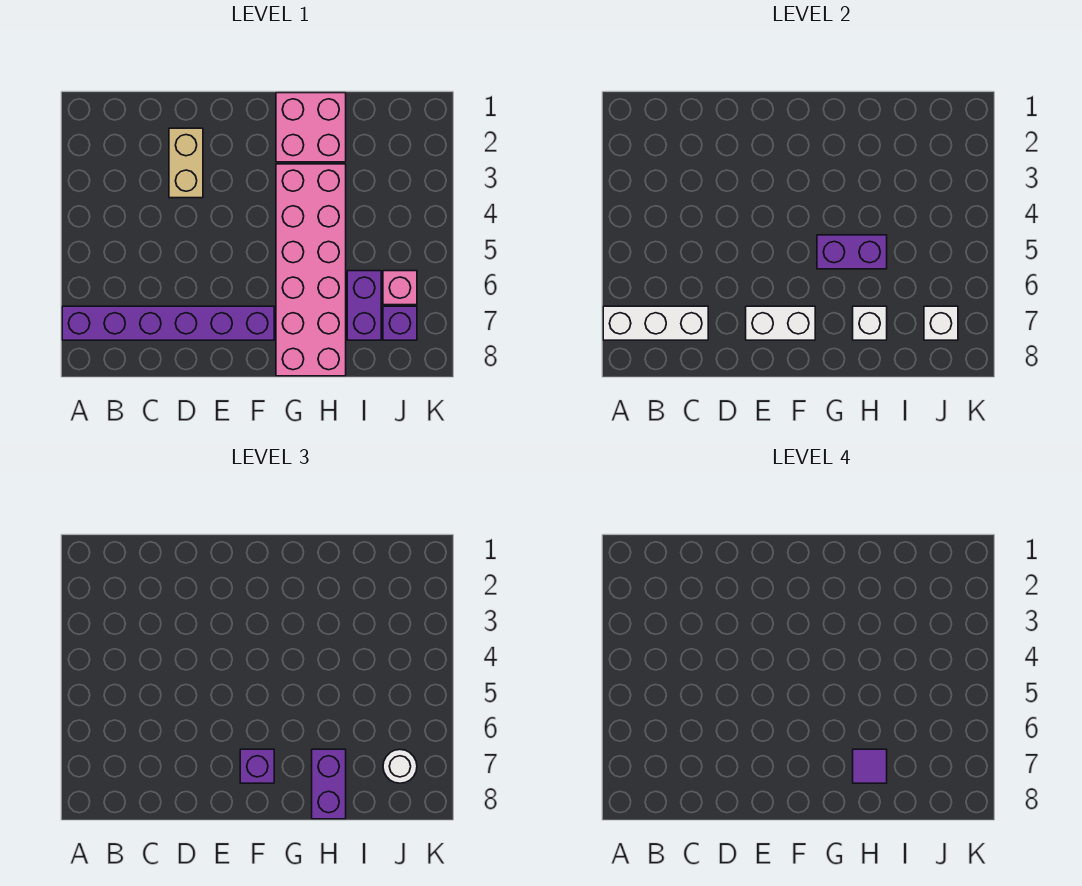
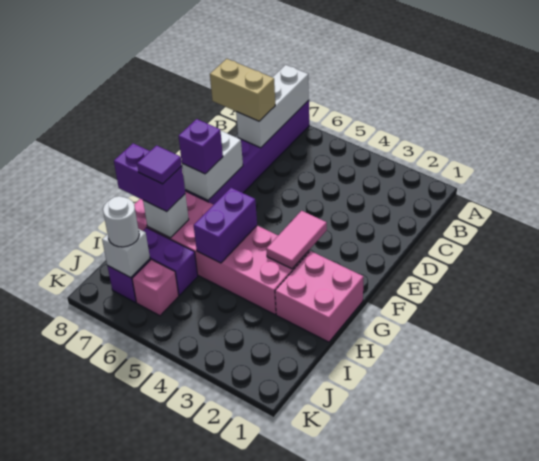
tan brick D2:D3 level 1 -> tan brick C7:C8 level 3
none -> pink tile F3:G3 level 2

